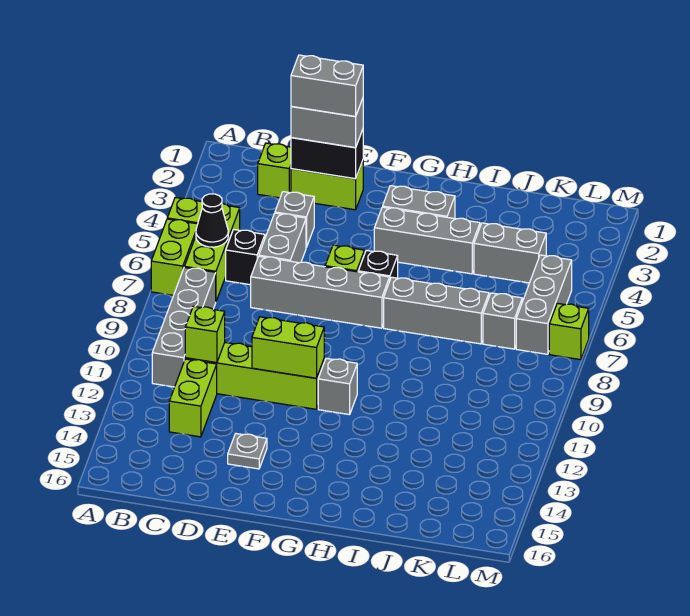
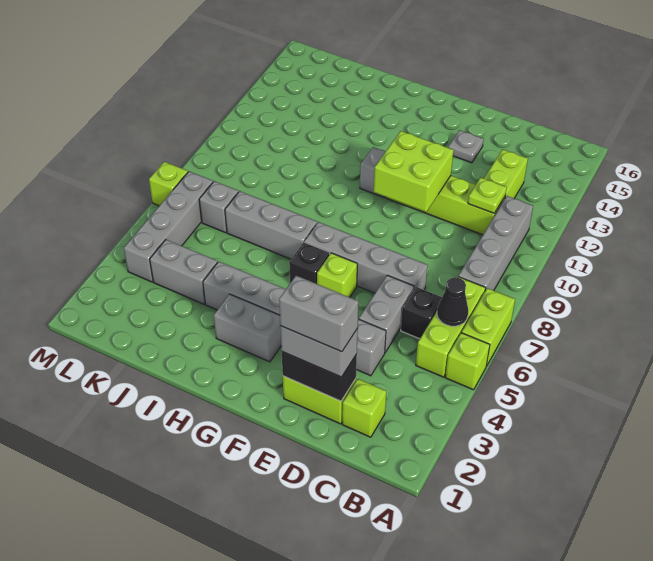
lime brick C11 level 2 -> lime plate C11 level 2
lime brick E11:F11 level 2 -> lime brick E10:F11 level 2
grey brick L5:L7 level 1 -> grey brick L4:L7 level 1

